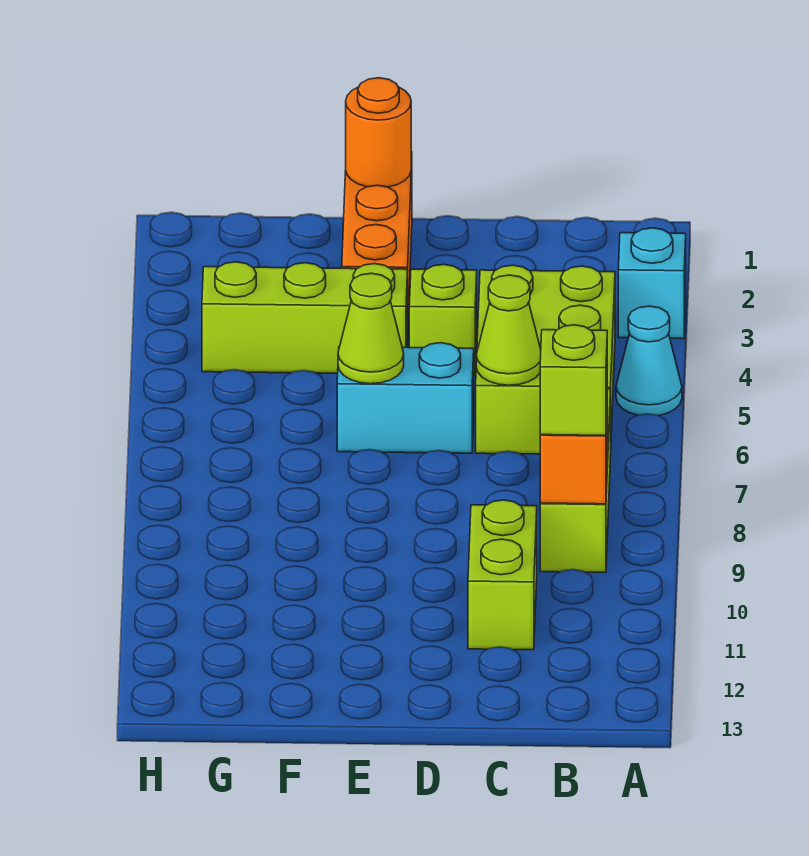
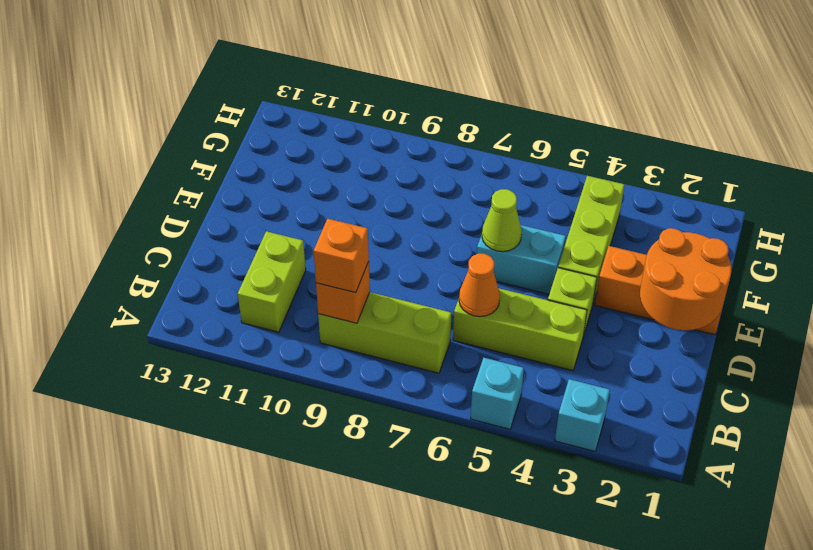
cyan cone A5 level 1 -> cyan brick A5 level 1
lime brick B4:C6 level 1 -> lime brick C4:C6 level 1
lime brick B9 level 3 -> orange brick B9 level 3
lime cone C6 level 2 -> orange cone C6 level 2
lime brick C10:C11 level 1 -> lime brick B11:C11 level 1
cyan brick D6:E6 level 1 -> cyan brick E5:E6 level 1
orange round brick E1 level 2 -> orange round brick D1:E2 level 2

